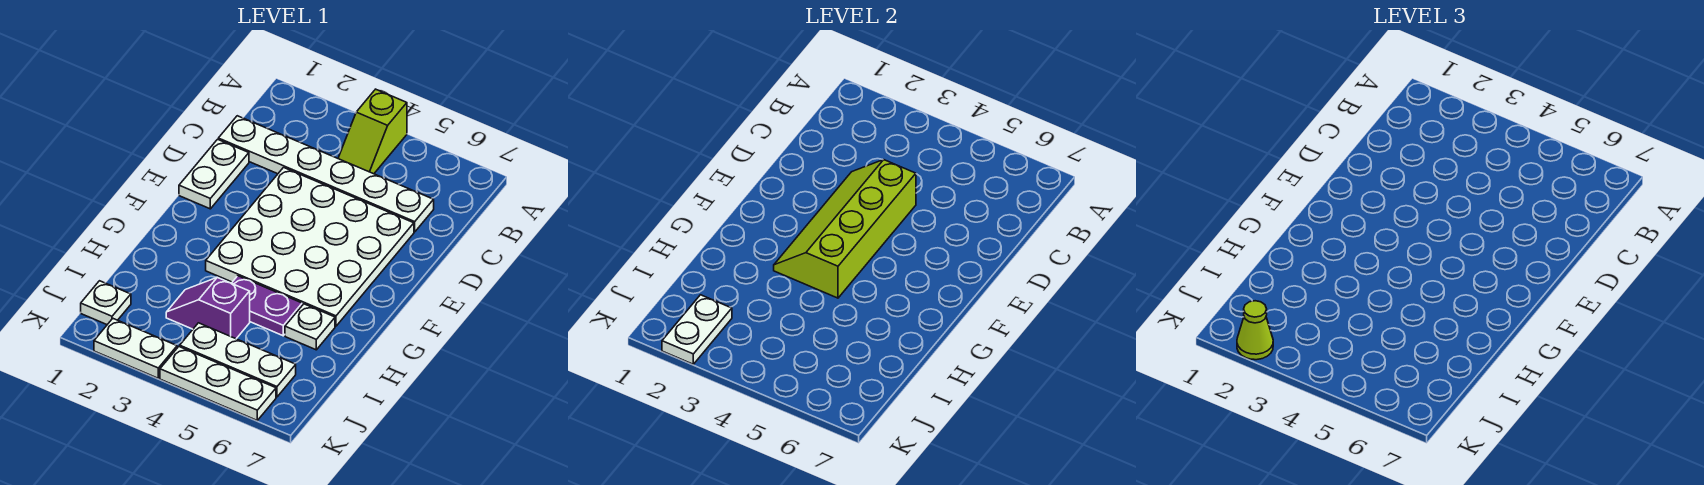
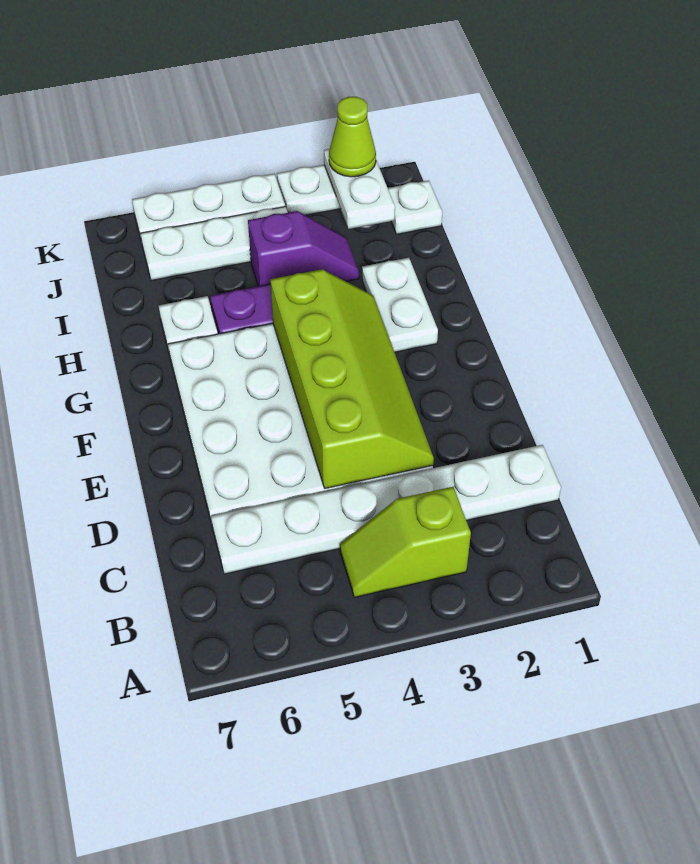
lime slope A4:B4 level 1 top A -> lime slope B3:B4 level 1 top 3
white plate D1:E1 level 1 -> white plate G2:H2 level 1

